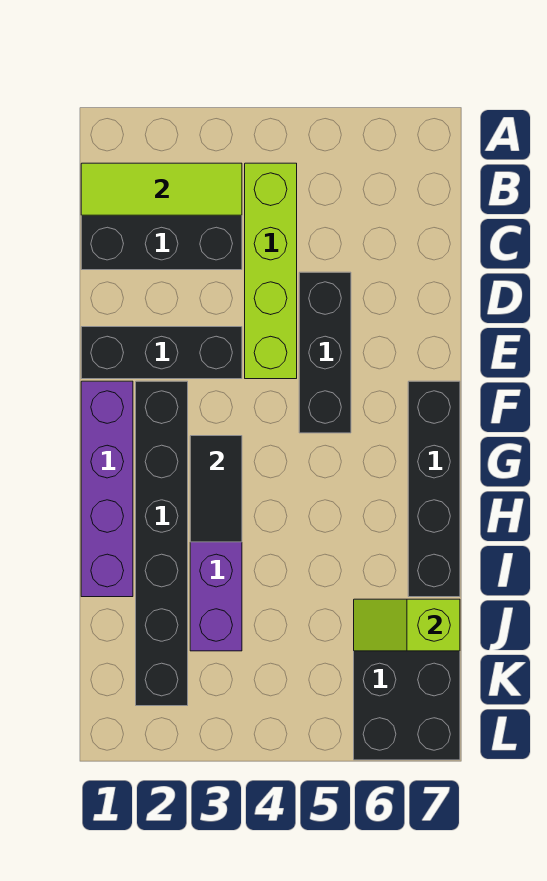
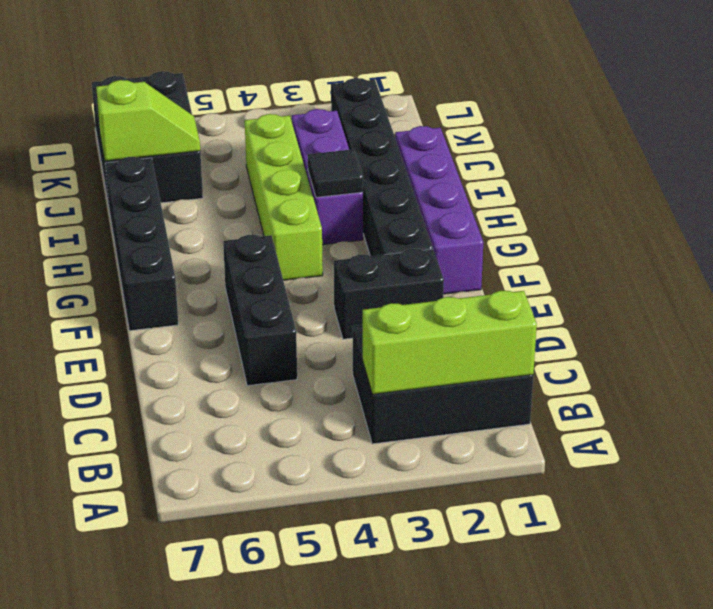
lime tile B1:B3 level 2 -> lime brick B1:B3 level 2
lime brick B4:E4 level 1 -> lime brick G4:J4 level 1
black brick E1:E3 level 1 -> black brick E2:E3 level 1
black tile G3:H3 level 2 -> black tile H3 level 2

